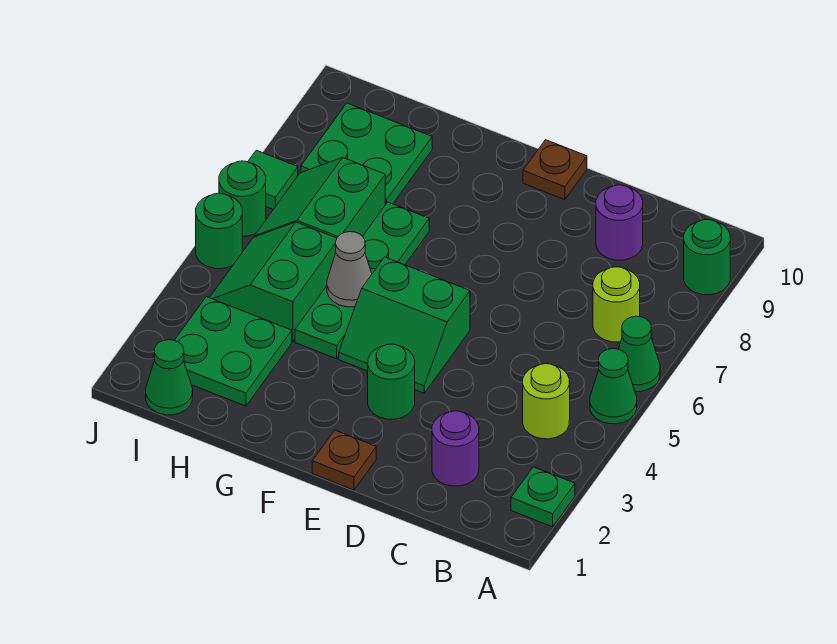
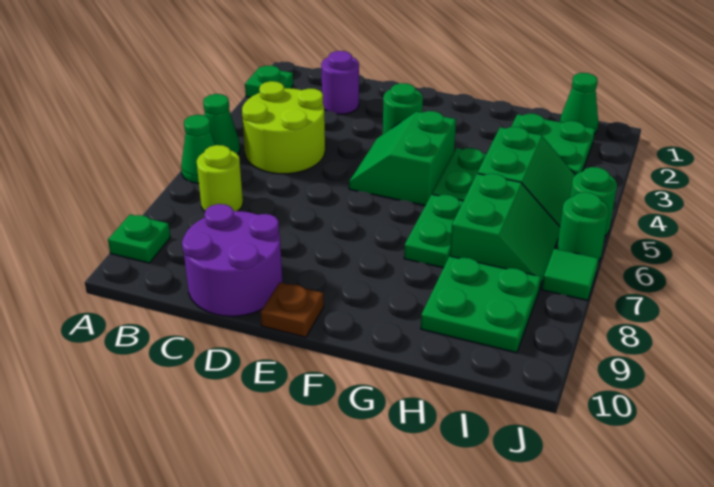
green round brick A9 level 1 -> green plate A9 level 1
lime round brick B4 level 1 -> lime round brick B4:C5 level 1
purple round brick C9 level 1 -> purple round brick C9:D10 level 1
brown plate E1 level 1 -> none
green slope E4:F5 level 1 top 5 -> green slope E4:F5 level 1 top F
grey cone G5 level 2 -> none

